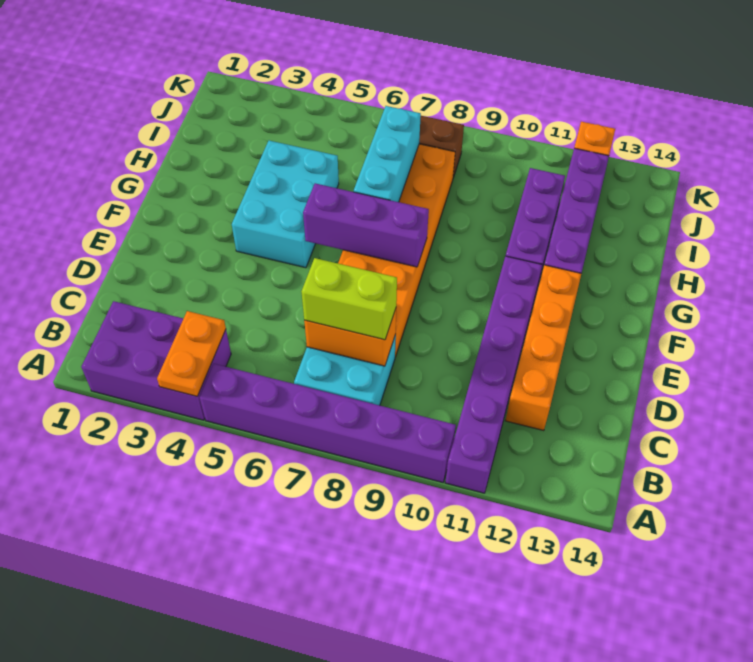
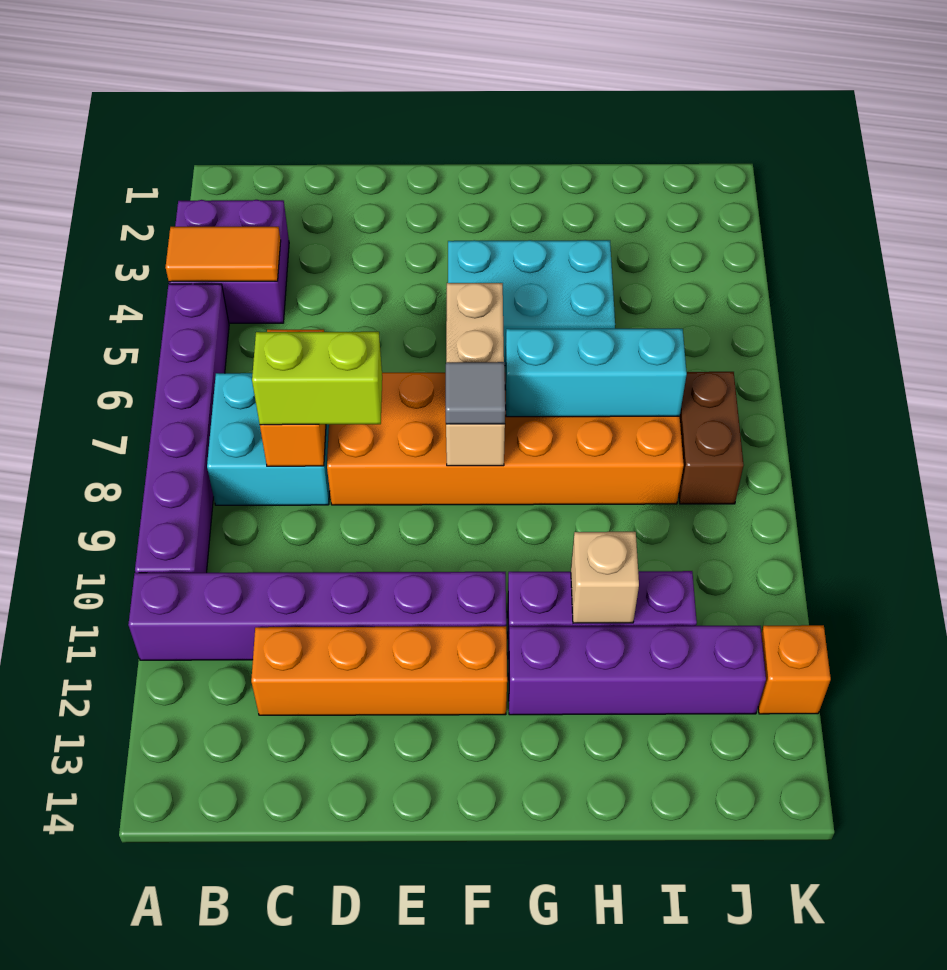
purple brick A2:B4 level 1 -> purple brick A3:B4 level 1
orange plate A4:B4 level 2 -> orange tile A4:B4 level 2
lime brick C7:C8 level 3 -> lime brick C8:D8 level 3
purple brick F6:F8 level 2 -> tan brick F6:F8 level 2
none -> grey tile F8 level 3
none -> tan brick H11 level 2

